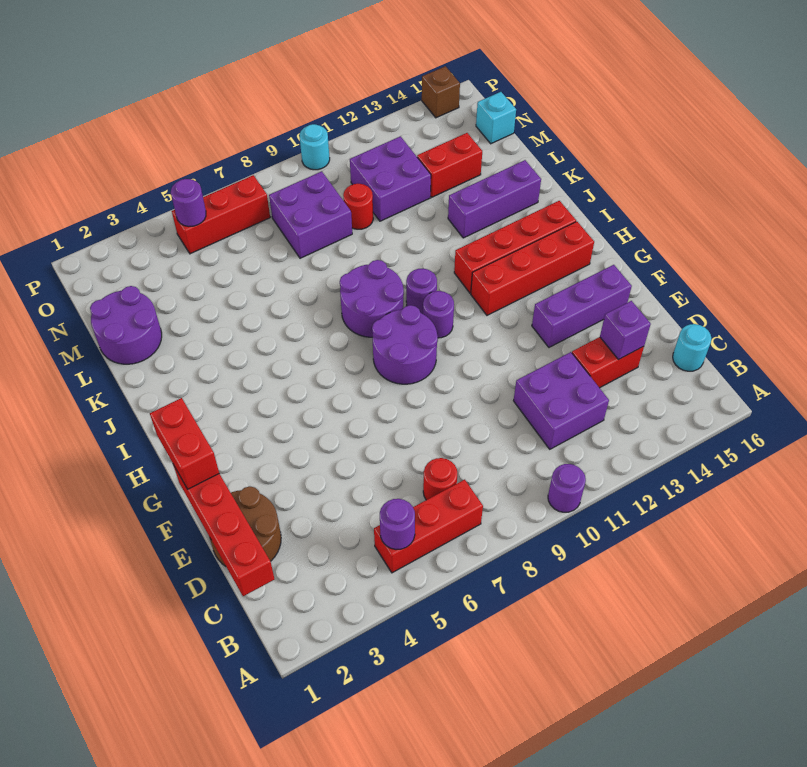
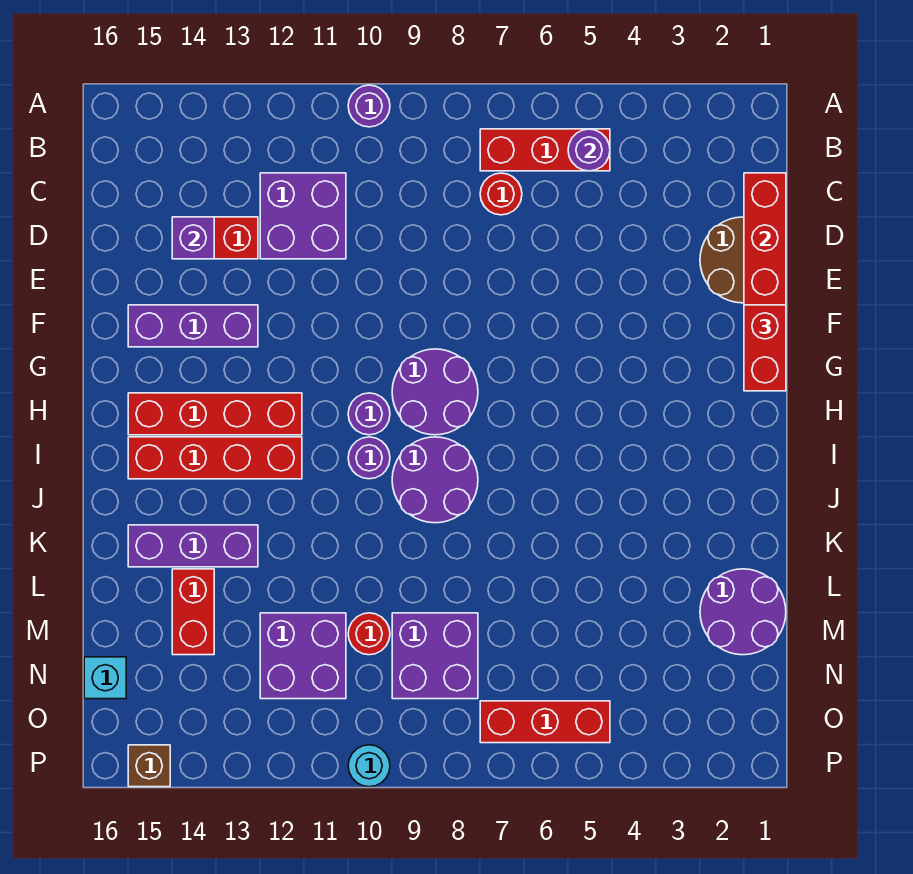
cyan round brick C16 level 1 -> none
red brick M13:M14 level 1 -> red brick L14:M14 level 1
purple round brick O5 level 2 -> none

